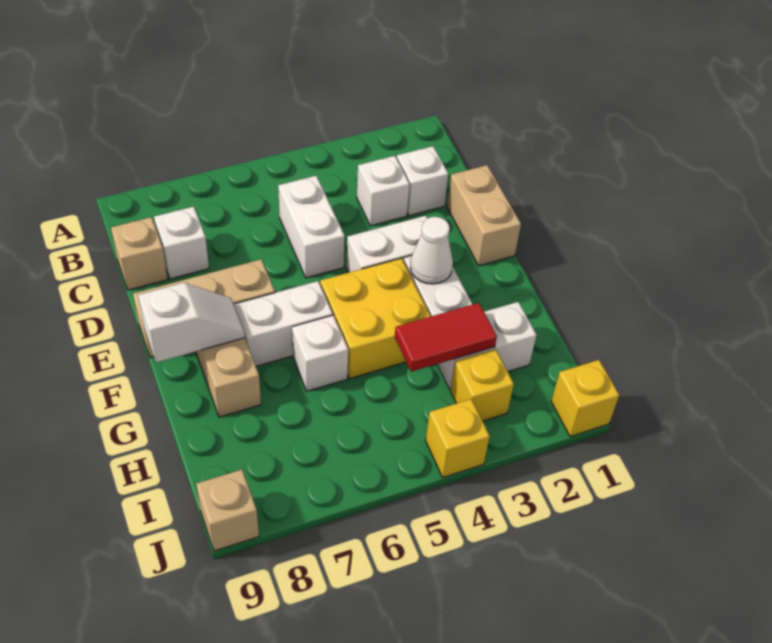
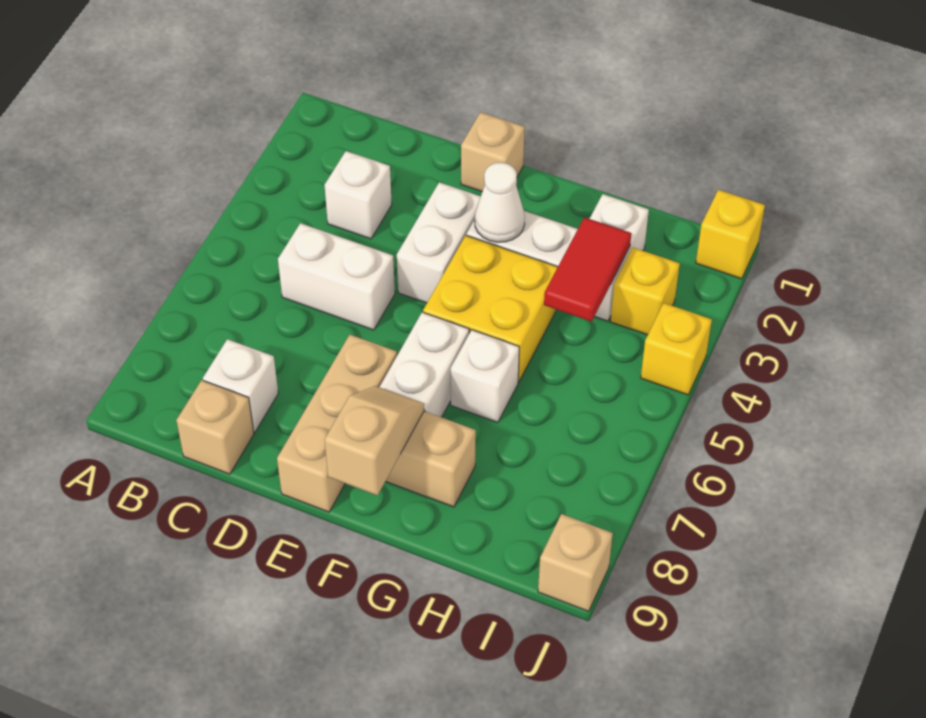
white brick C2 level 1 -> none
tan brick D1:E1 level 1 -> tan brick E1 level 1
white slope F8:F9 level 2 top 9 -> tan slope F8:F9 level 2 top 9

